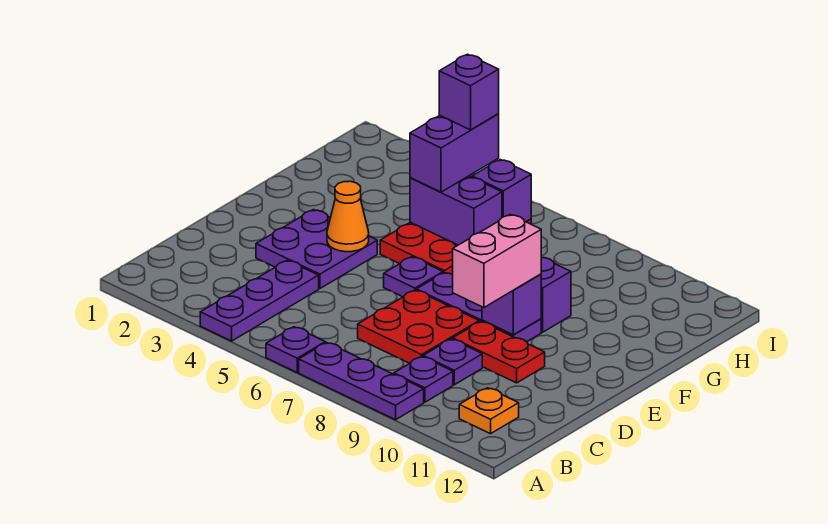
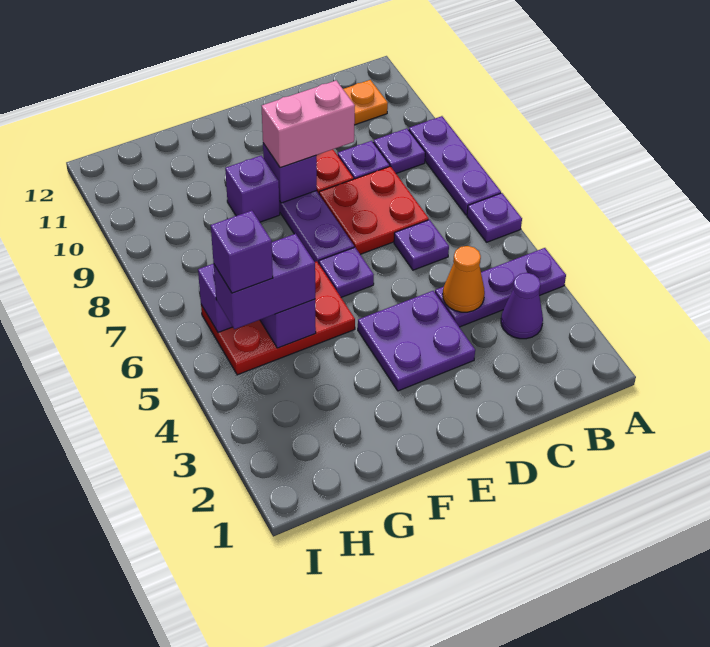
none -> purple cone B3 level 1
none -> purple plate C6 level 1
orange cone E4 level 2 -> orange cone C4 level 2

